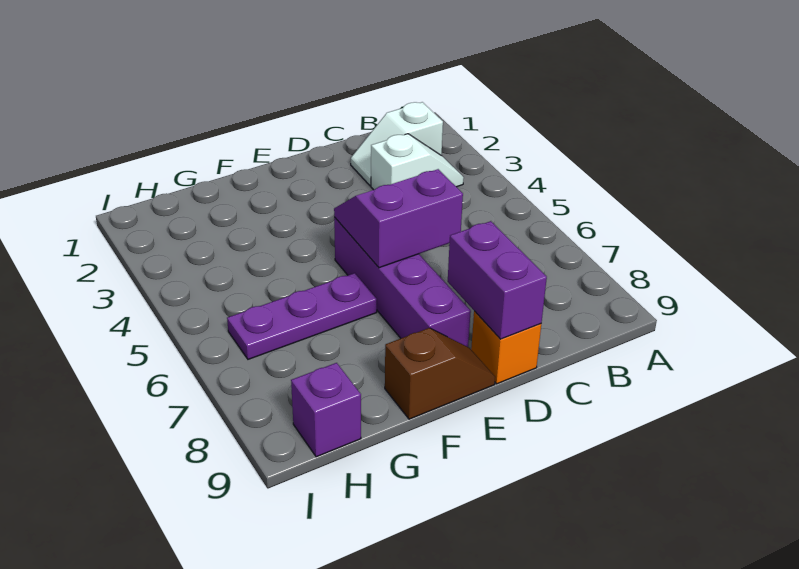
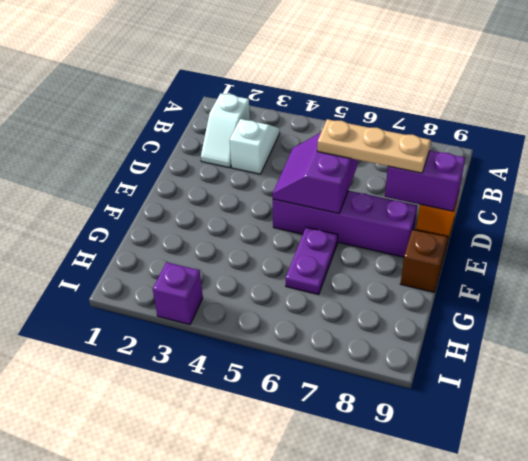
none -> tan plate D6:D8 level 3
purple plate F6:H6 level 1 -> purple plate F6:G6 level 1
purple brick H9 level 1 -> purple brick I3 level 1

